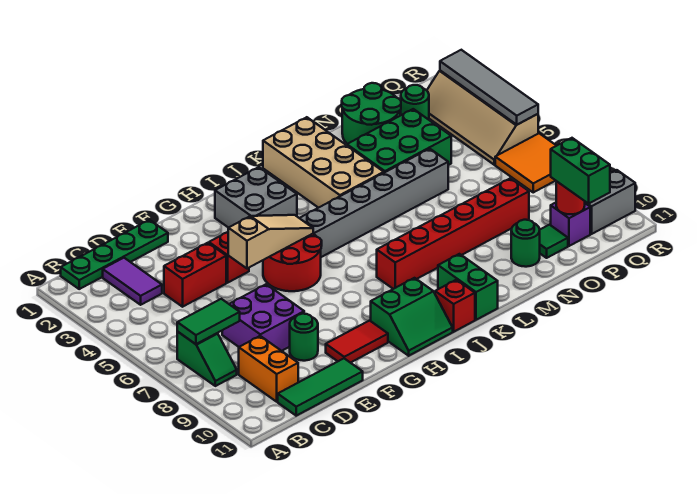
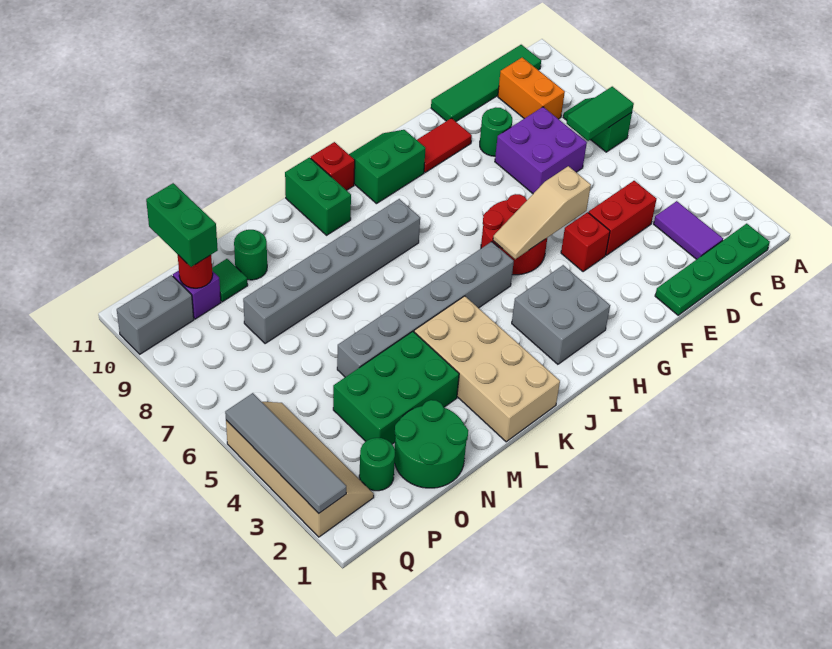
green tile C11:E11 level 1 -> green tile B11:E11 level 1
red brick J8:O8 level 1 -> grey brick J8:O8 level 1
orange tile Q6:R7 level 1 -> none

